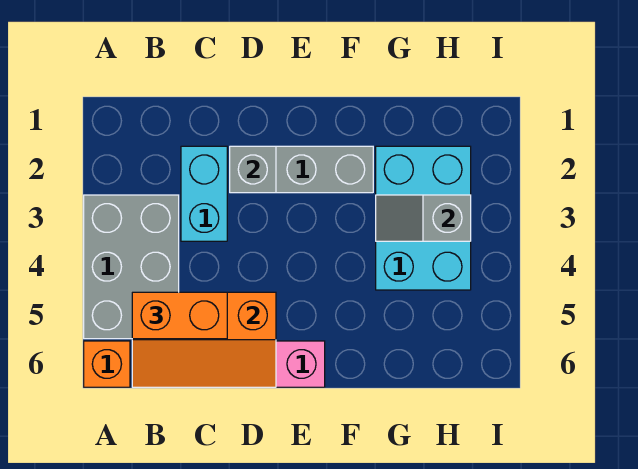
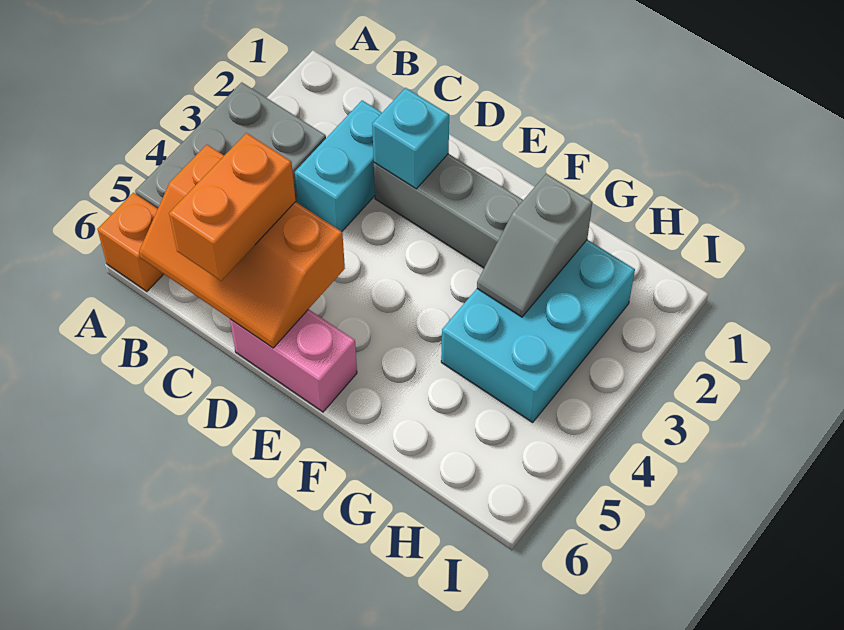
orange brick B5:C5 level 3 -> orange brick C5:C6 level 3
grey brick D2 level 2 -> cyan brick D2 level 2
grey slope G3:H3 level 2 top H -> grey slope G2:G3 level 2 top 2

